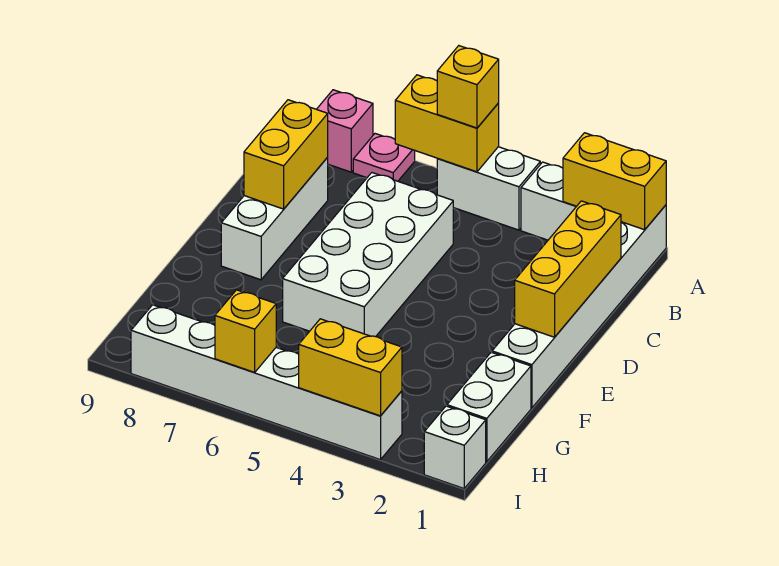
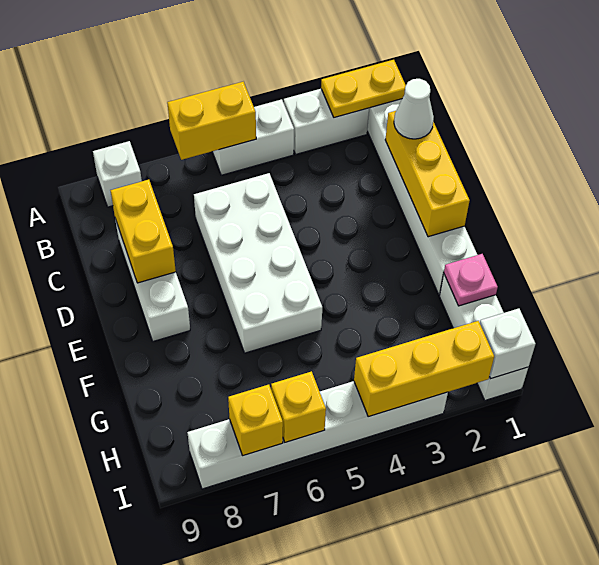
yellow brick A1:A2 level 2 -> yellow plate A1:A2 level 2
yellow brick A5 level 3 -> yellow brick I7 level 2
pink plate A7 level 1 -> pink plate G1 level 2
pink brick A8 level 1 -> white brick A8 level 1
none -> white cone C1 level 3
none -> white brick I1 level 2
yellow brick I3:I4 level 2 -> yellow brick I2:I4 level 2

